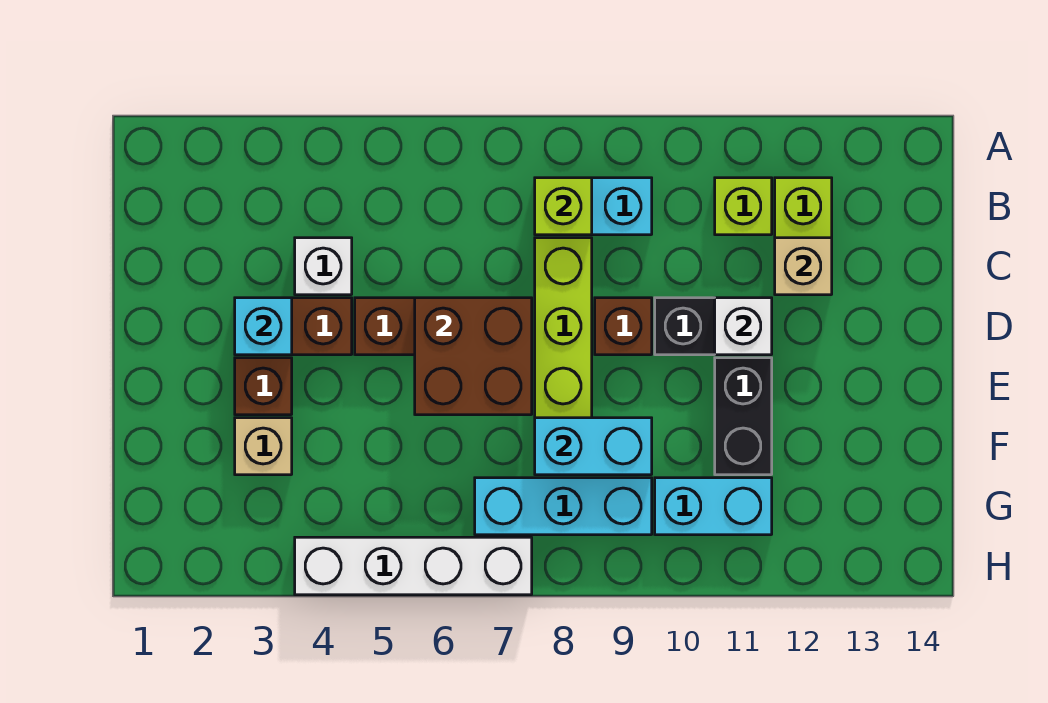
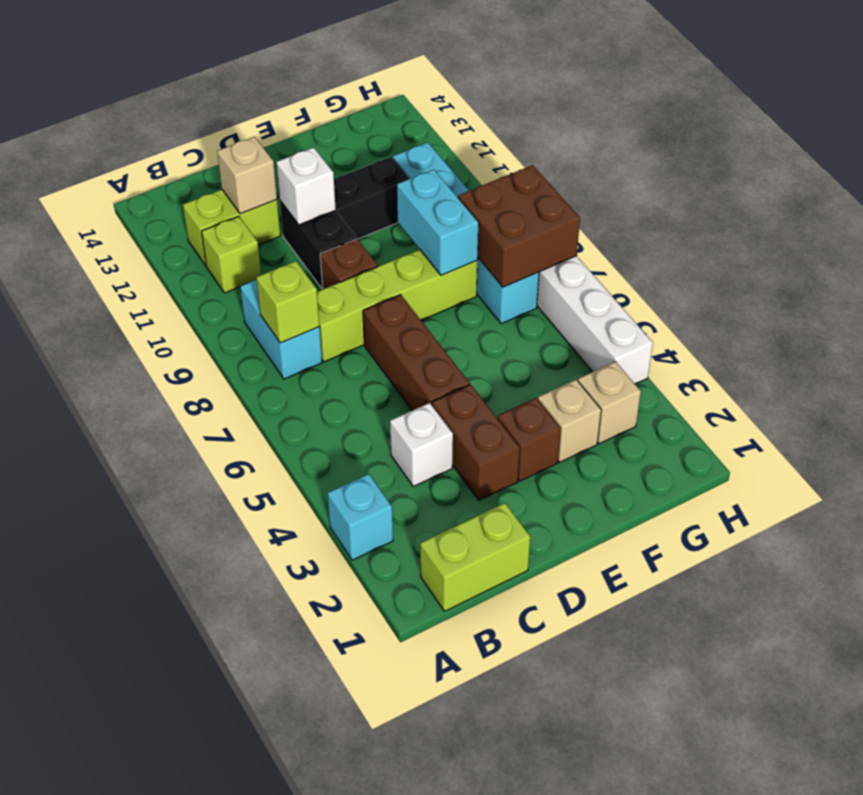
none -> lime brick B1:C1 level 1
cyan brick D3 level 2 -> cyan brick A3 level 1
brown brick D6:E7 level 2 -> brown brick G7:H8 level 2
none -> tan brick G3 level 1

